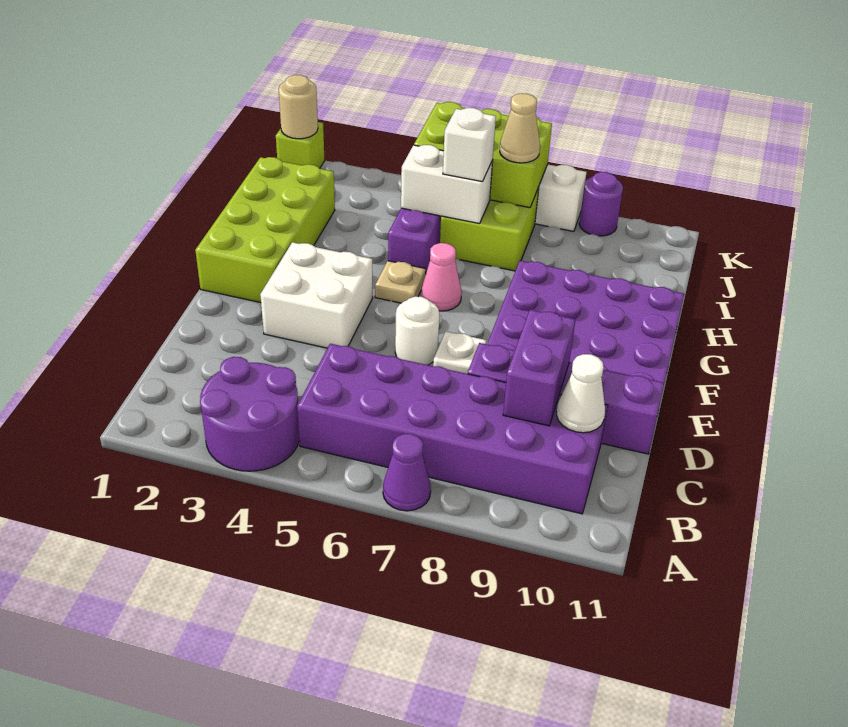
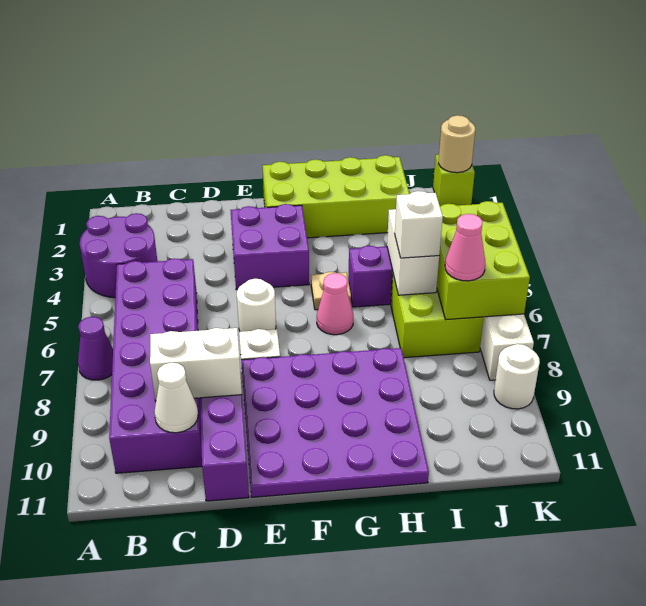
purple brick C9:D9 level 2 -> white brick C9:D9 level 2
white brick E3:F4 level 1 -> purple brick E3:F4 level 1
tan cone J7 level 3 -> pink cone J7 level 3
purple round brick K9 level 1 -> white round brick K9 level 1

